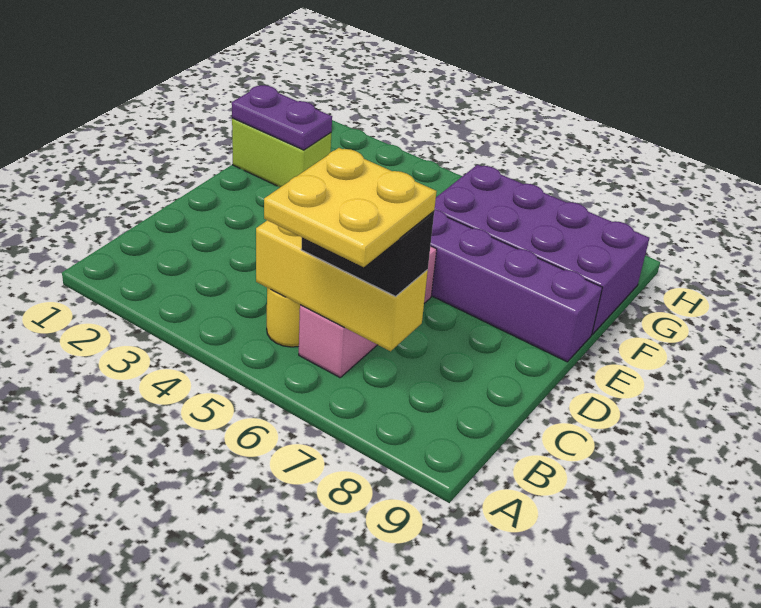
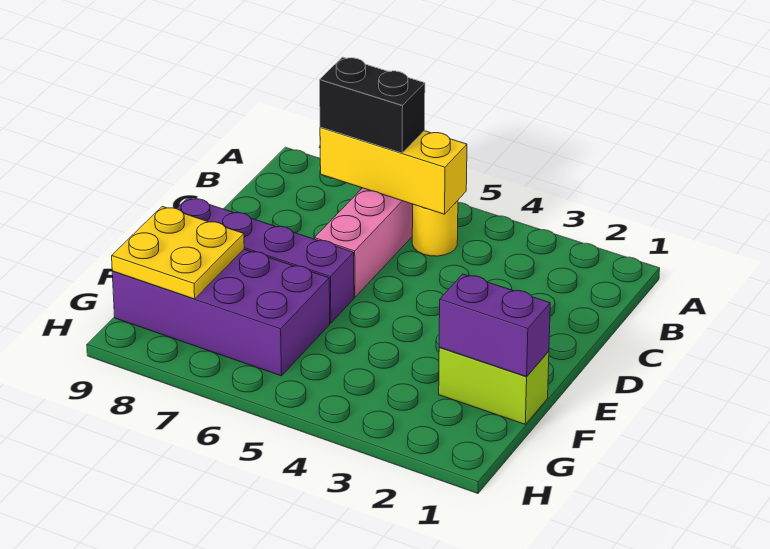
yellow plate A6:B7 level 4 -> yellow plate F8:G9 level 2
purple plate F1:F2 level 2 -> purple brick F1:F2 level 2

